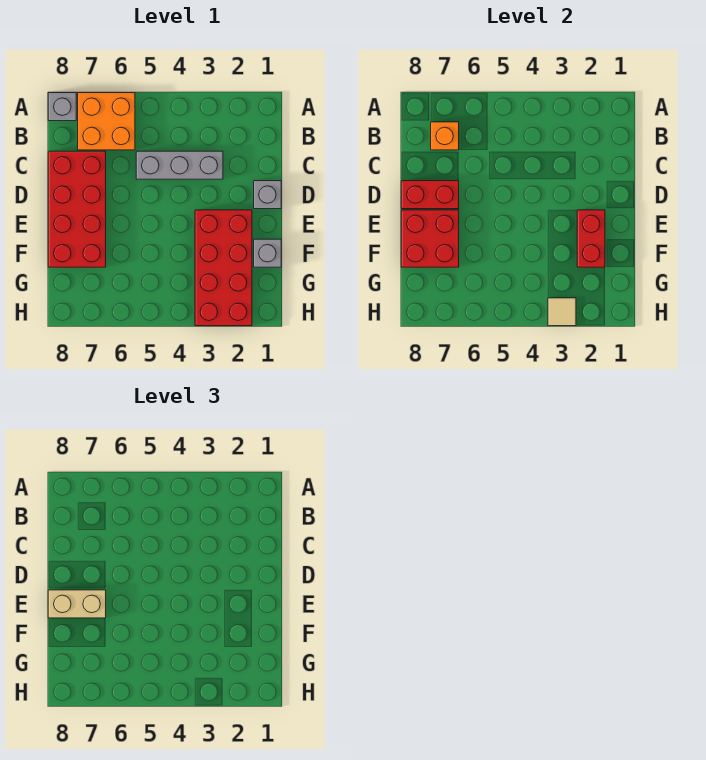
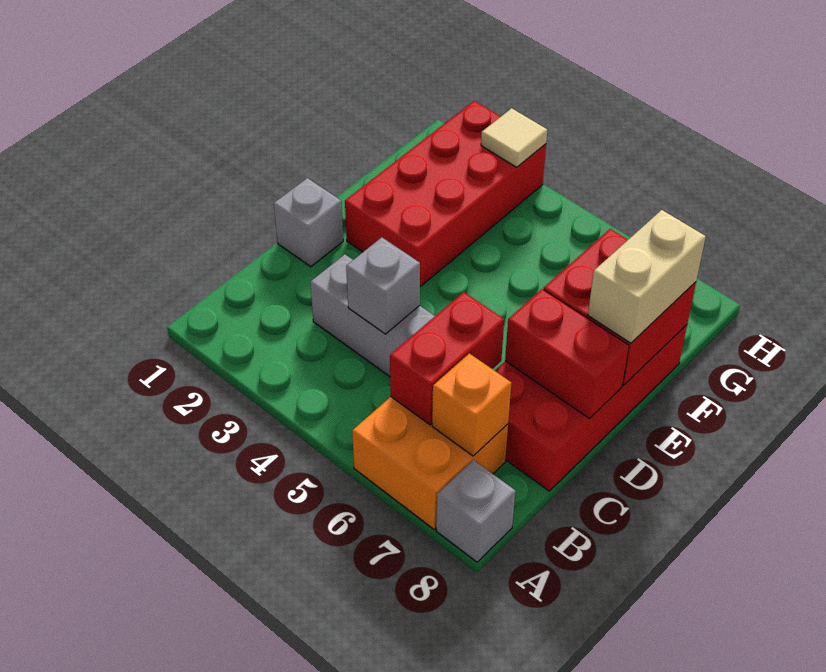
red brick E2:F2 level 2 -> red brick B6:C6 level 2
tan brick E7:E8 level 3 -> tan brick E8:F8 level 3
grey brick F1 level 1 -> grey brick C4 level 2

